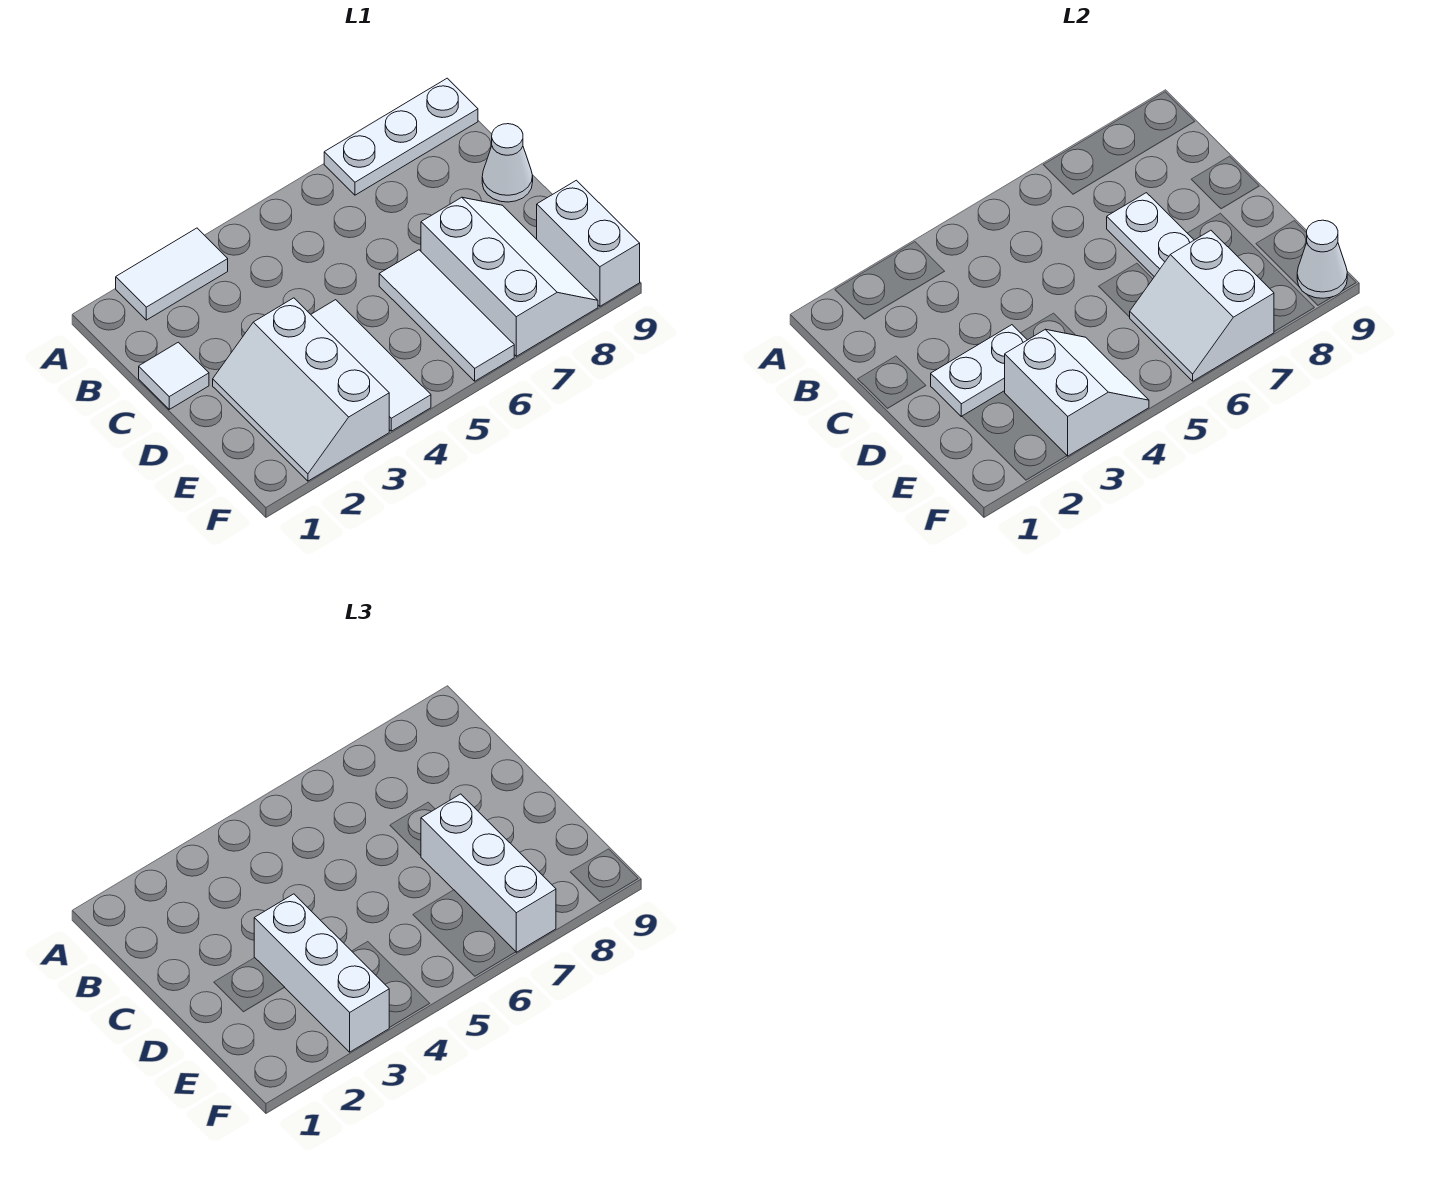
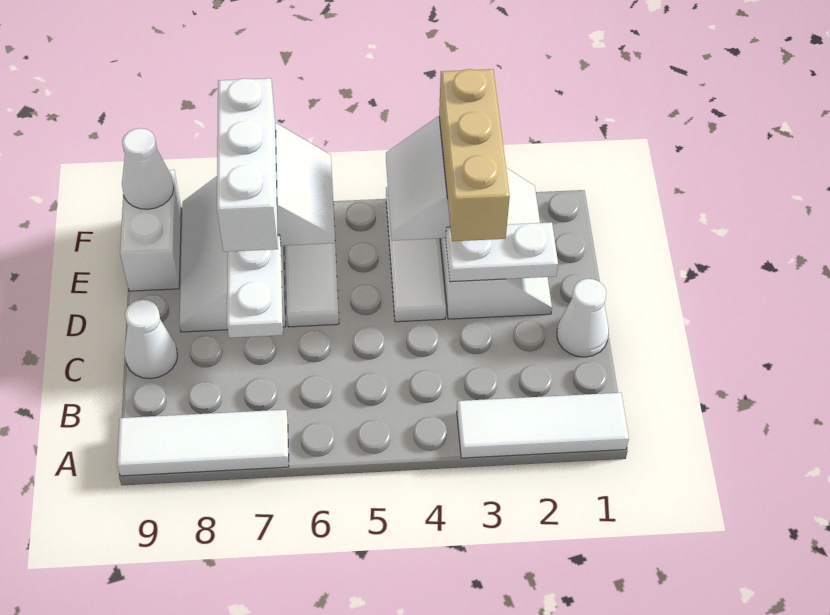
white tile A2:A3 level 1 -> white tile A1:A3 level 1
white plate A7:A9 level 1 -> white tile A7:A9 level 1
white tile C1 level 1 -> white cone C1 level 1
white brick D3:F3 level 3 -> tan brick D3:F3 level 3

